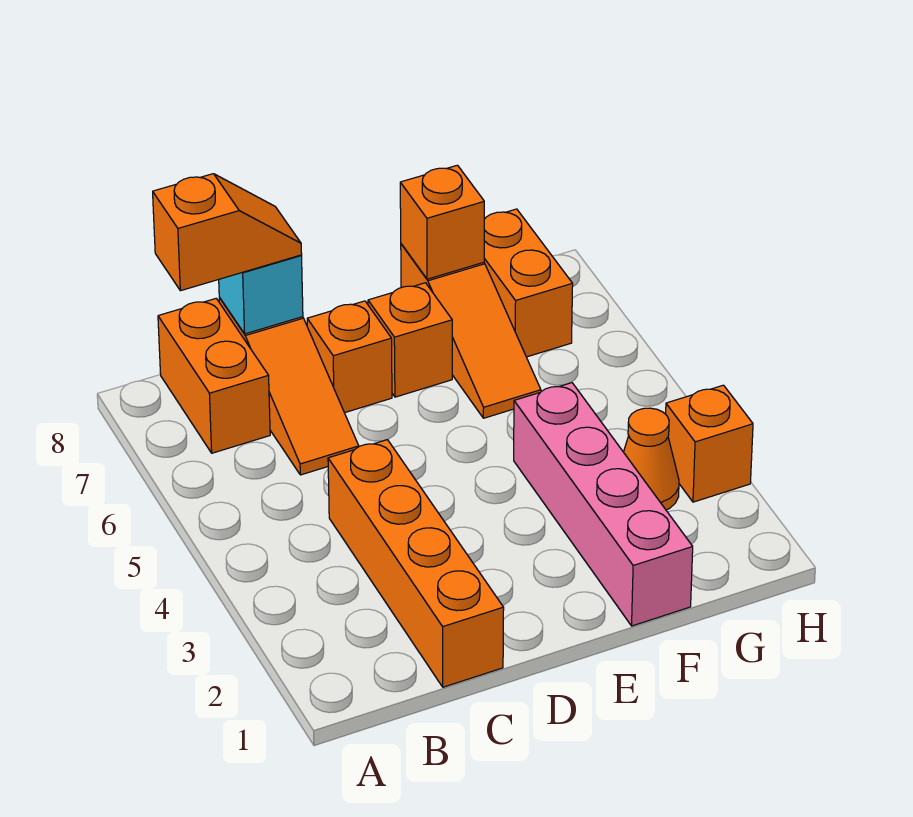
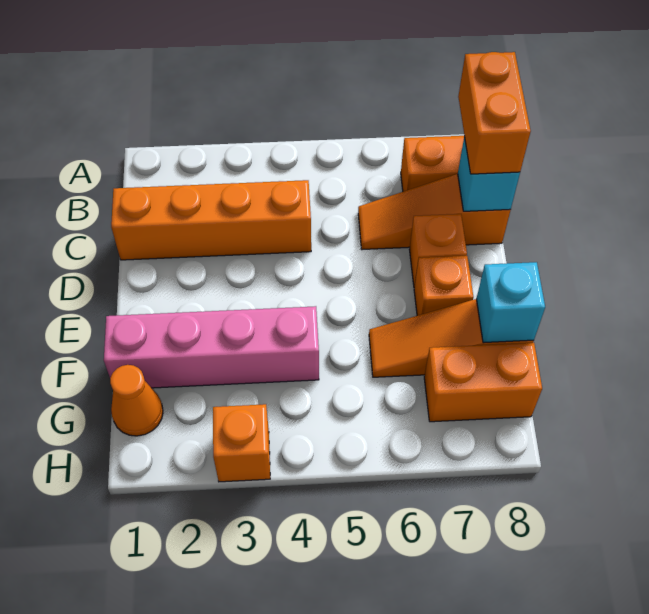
orange slope B8:C8 level 3 top B -> orange brick B8:C8 level 3
orange brick F8 level 2 -> cyan brick F8 level 2
orange cone G3 level 1 -> orange cone G1 level 1

